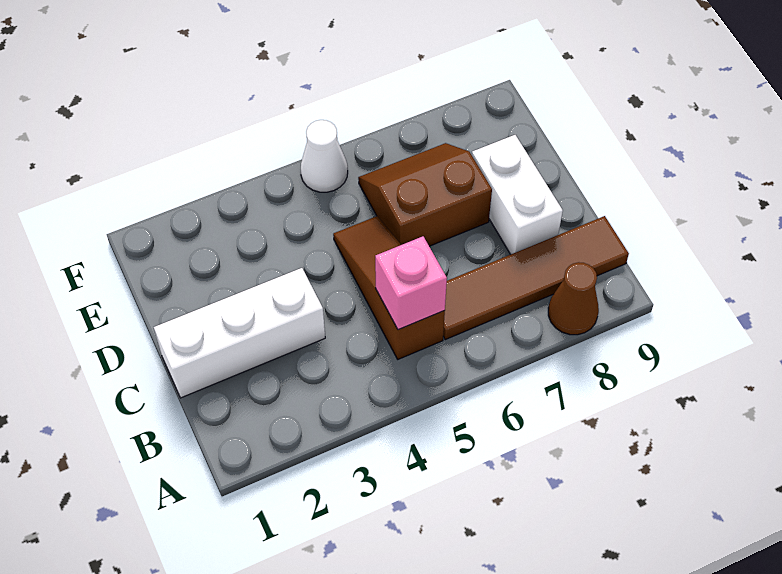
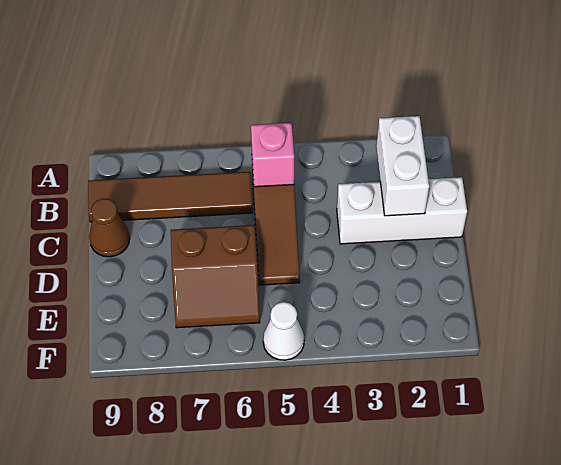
brown cone A8 level 1 -> brown cone C9 level 1
white brick C8:D8 level 1 -> white brick B2:C2 level 2

